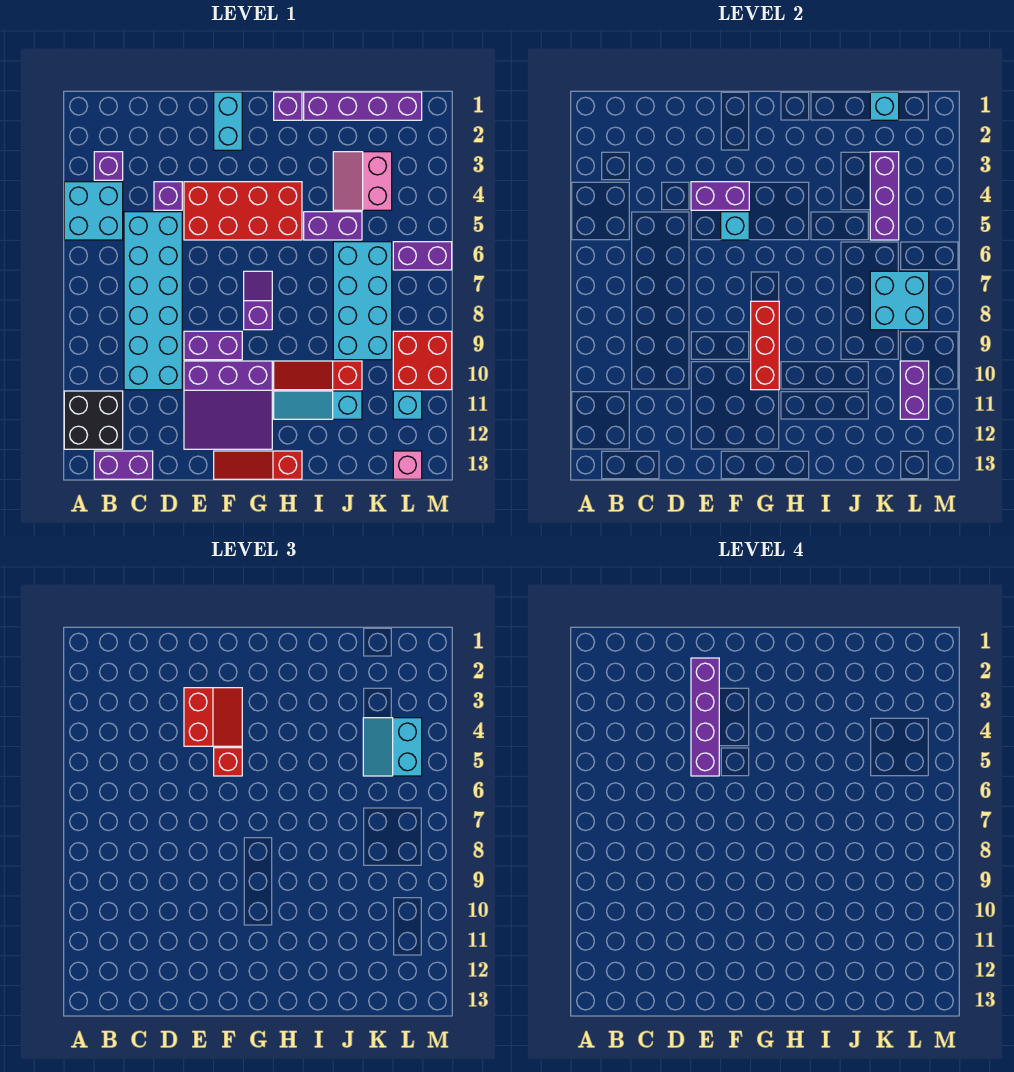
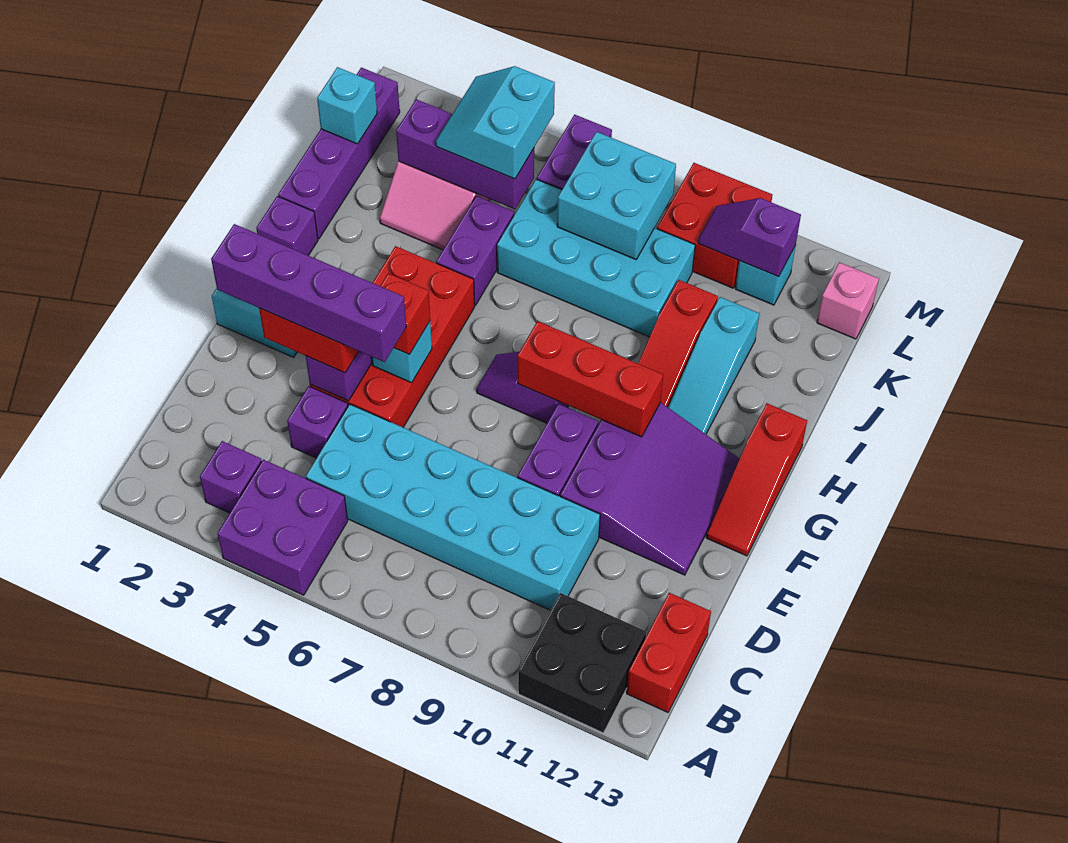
cyan brick A4:B5 level 1 -> purple brick A4:B5 level 1
purple brick B13:C13 level 1 -> red brick B13:C13 level 1
cyan slope K4:L5 level 3 top L -> cyan slope K4:L5 level 3 top 5
purple brick L10:L11 level 2 -> purple slope L10:L11 level 2 top 11

